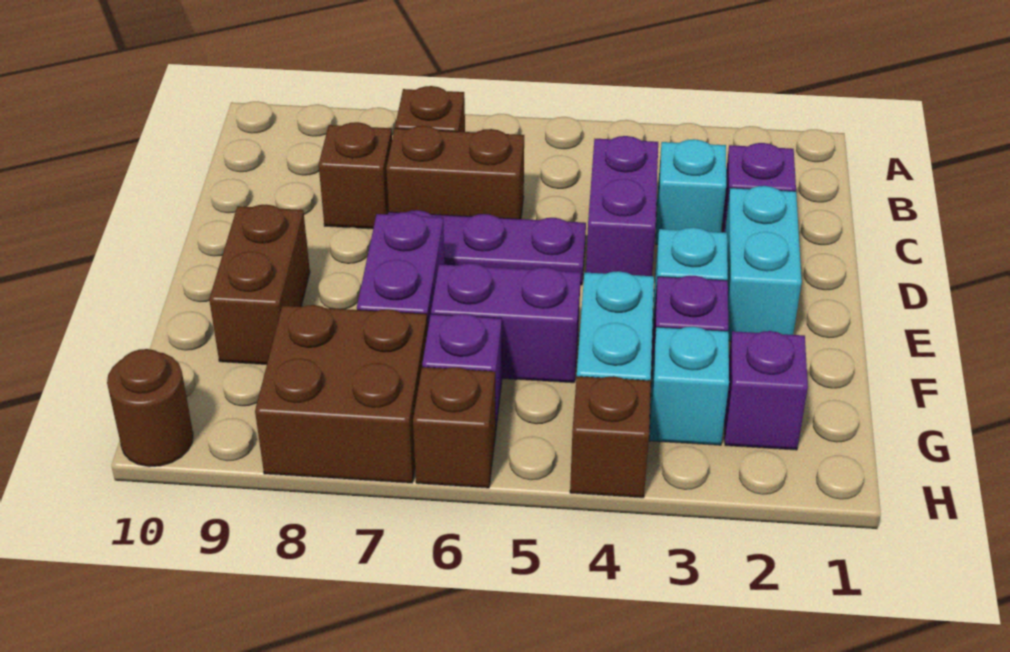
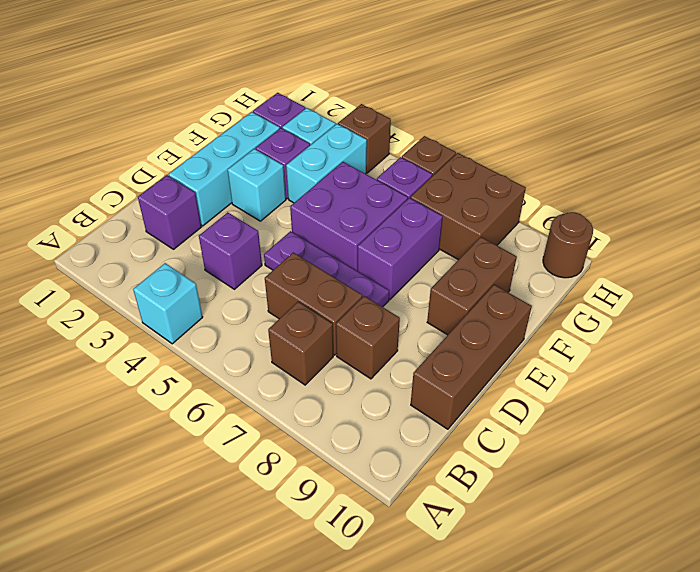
cyan brick C3 level 1 -> cyan brick A4 level 1
purple brick C4:D4 level 1 -> purple brick C4 level 1
none -> brown brick C10:E10 level 1
cyan brick D2:E2 level 1 -> cyan brick D2:F2 level 1
purple brick F5:F6 level 1 -> purple brick E5:F6 level 1

